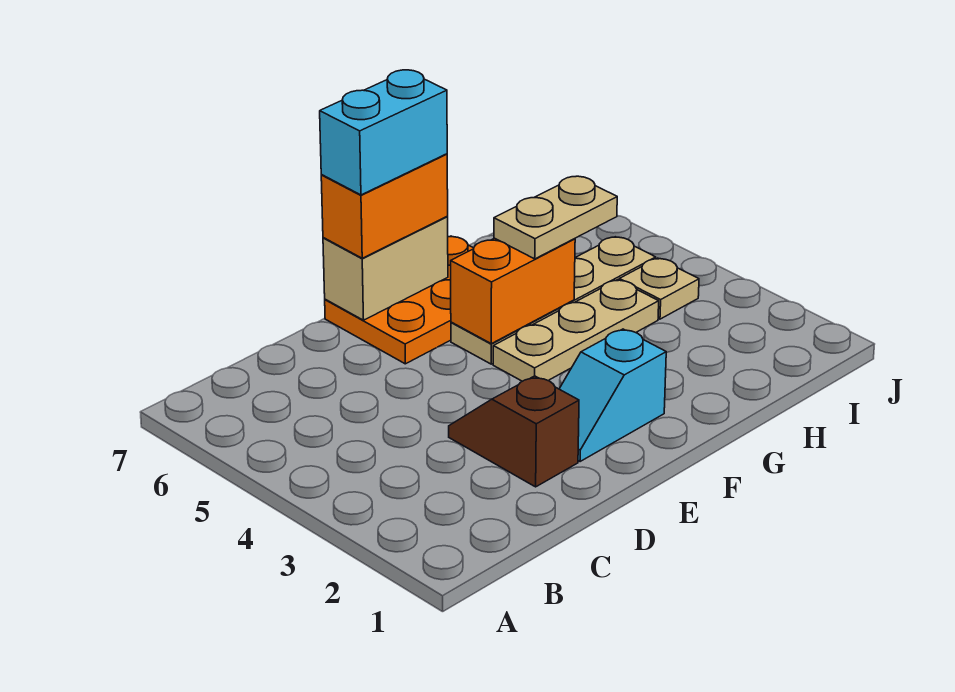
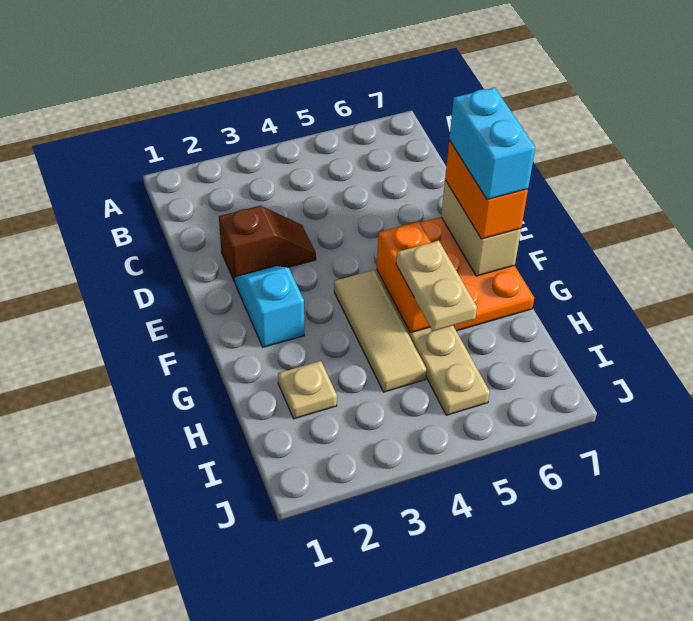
tan plate F4:H4 level 1 -> tan tile F4:H4 level 1
tan plate I4 level 1 -> tan plate H2 level 1

